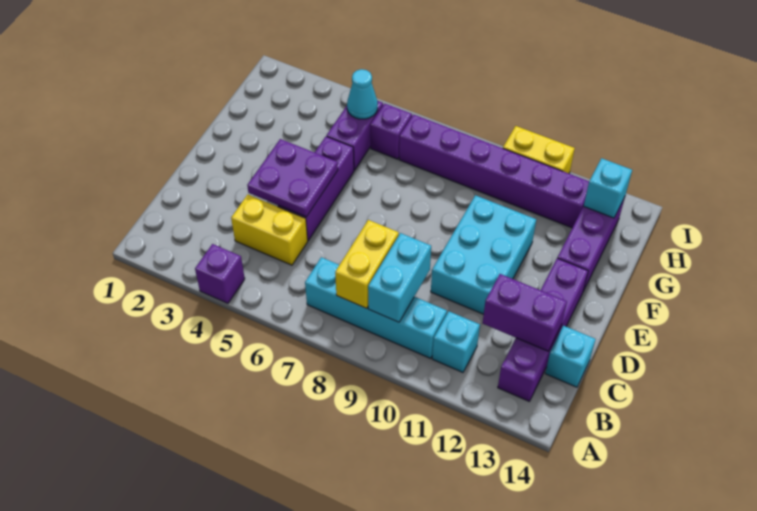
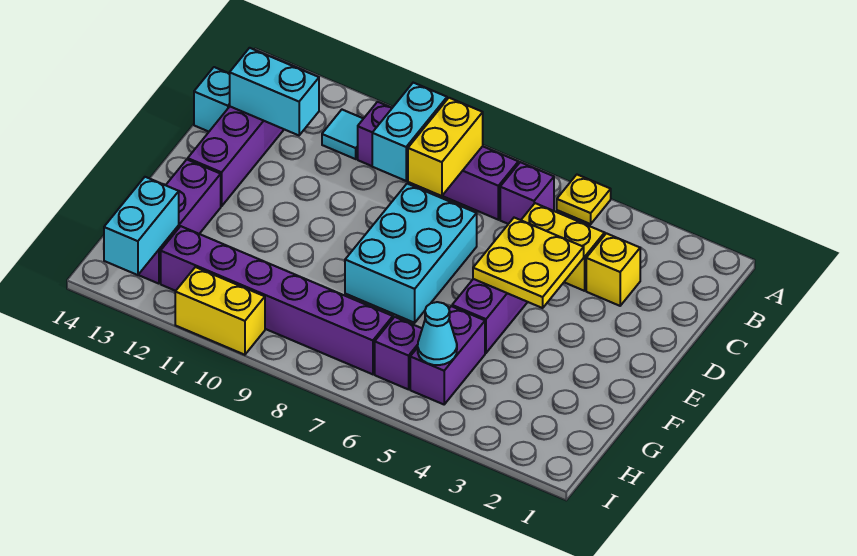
purple brick A4 level 1 -> purple brick B6 level 1
none -> yellow plate A5 level 1
cyan brick B7:B10 level 1 -> purple brick B7:B10 level 1
cyan brick B11 level 1 -> cyan tile B11 level 1
none -> yellow brick C3 level 1
purple brick C12:C13 level 2 -> cyan brick C12:C13 level 2
purple plate D4:E5 level 2 -> yellow plate D4:E5 level 2
cyan brick D10:F11 level 1 -> cyan brick D7:F8 level 1
cyan brick H13 level 2 -> cyan brick H13:I13 level 2

